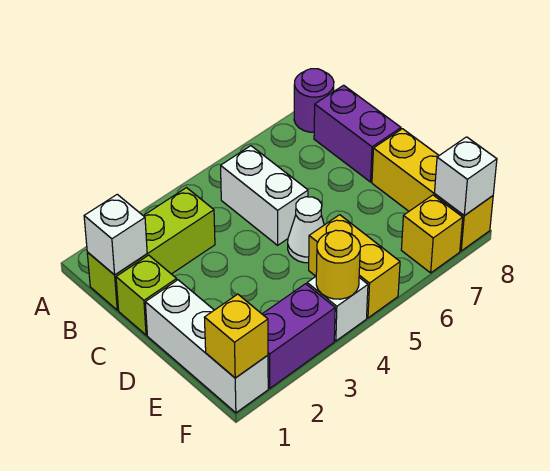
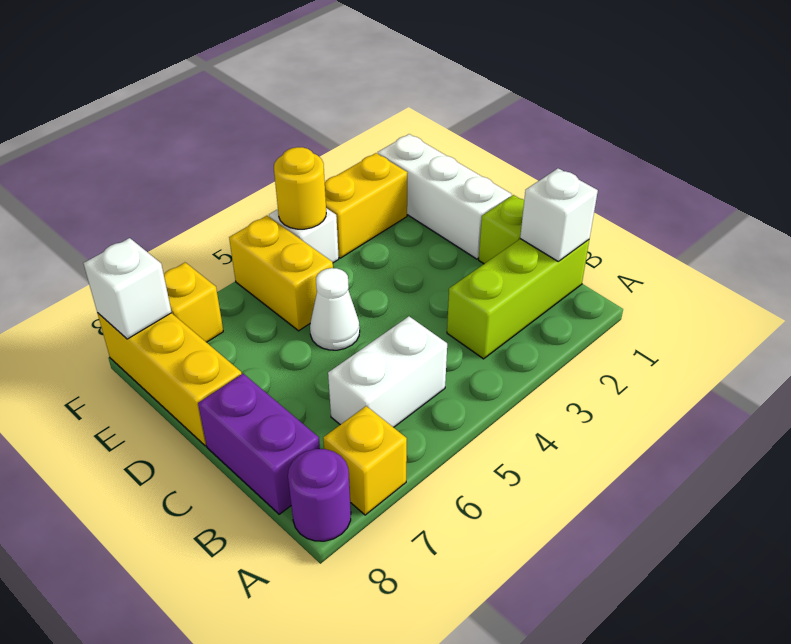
white brick B5:C5 level 1 -> white brick B5:B6 level 1
yellow brick F1 level 2 -> yellow brick A7 level 1
purple brick F2:F3 level 1 -> yellow brick F2:F3 level 1

